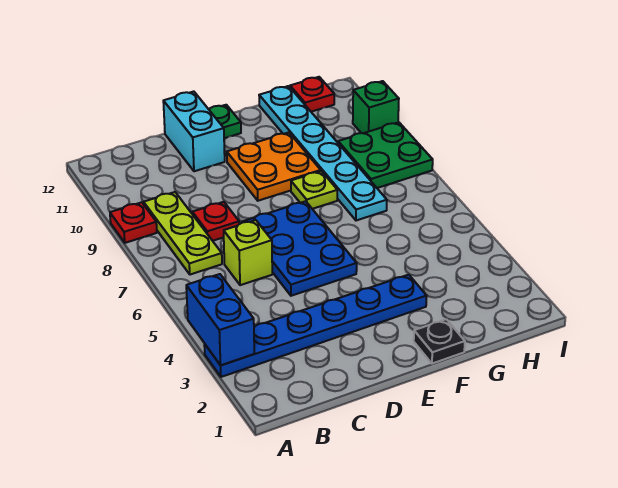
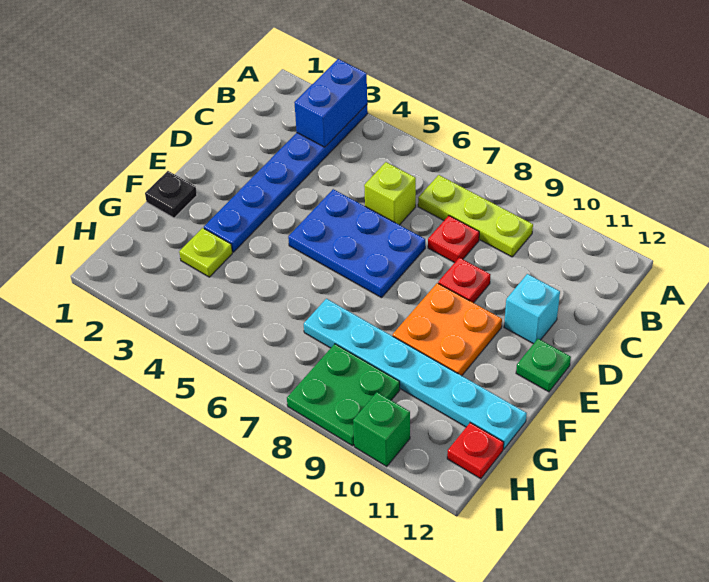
blue brick A3:A4 level 2 -> blue brick A3:B3 level 2
red plate A9 level 1 -> red plate D9 level 1
cyan brick D11:D12 level 1 -> cyan brick D11 level 1
lime plate F8 level 1 -> lime plate G3 level 1

